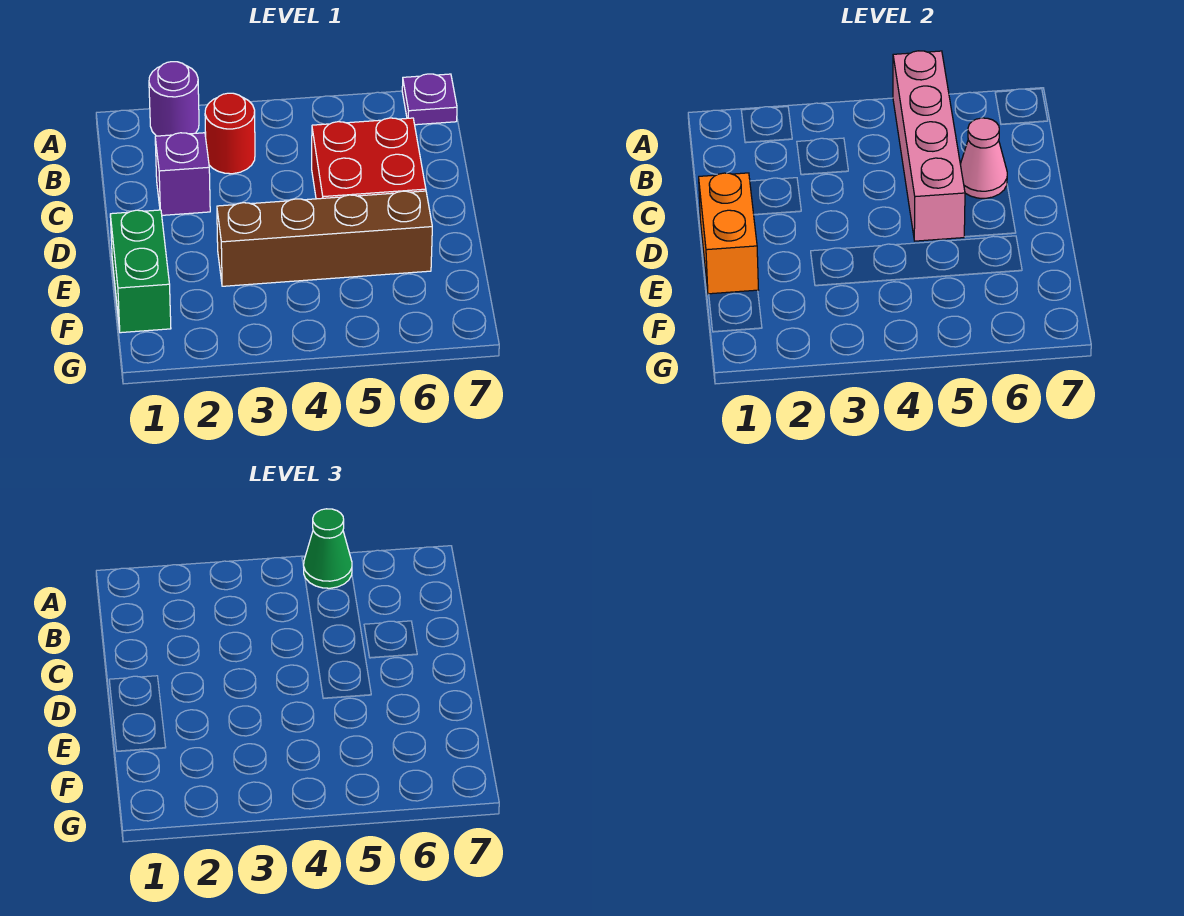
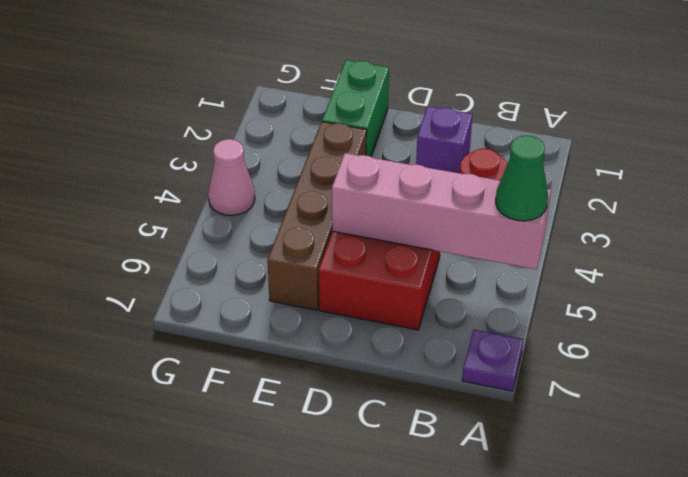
purple round brick A2 level 1 -> none
pink cone C6 level 2 -> pink cone G4 level 1
orange brick D1:E1 level 2 -> none
green brick E1:F1 level 1 -> green brick E1:E2 level 1

